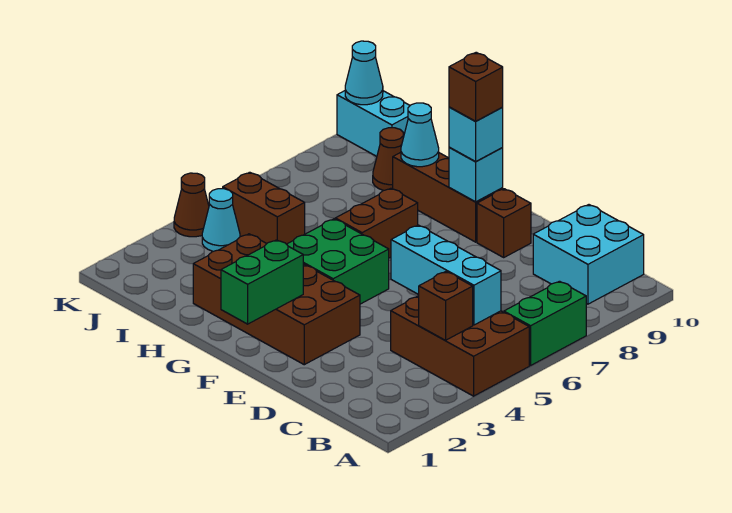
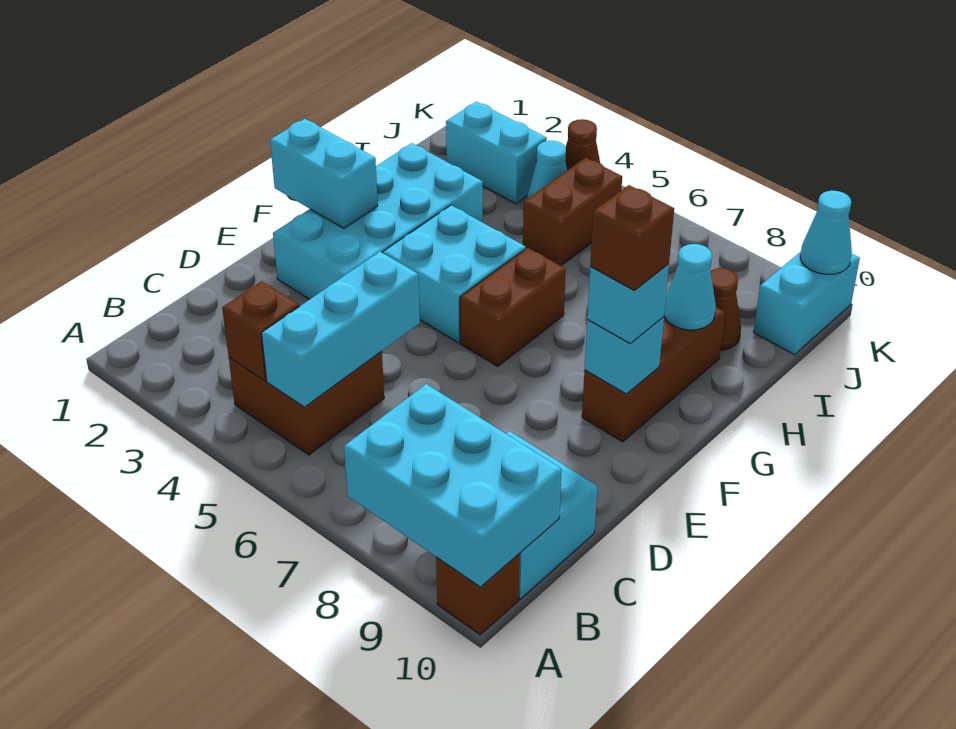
brown brick A4:C5 level 1 -> brown brick B4:C5 level 1
green brick A6:A7 level 1 -> none
none -> cyan brick A8:B10 level 2
brown brick E2:H3 level 1 -> cyan brick E2:H3 level 1
brown brick E9 level 1 -> brown brick A10 level 1
green brick F1:F2 level 2 -> cyan brick F1:F2 level 2
green brick F4:G5 level 1 -> cyan brick F4:G5 level 1
brown brick G6:G7 level 1 -> brown brick F6:G6 level 1
none -> cyan brick J2:J3 level 1

